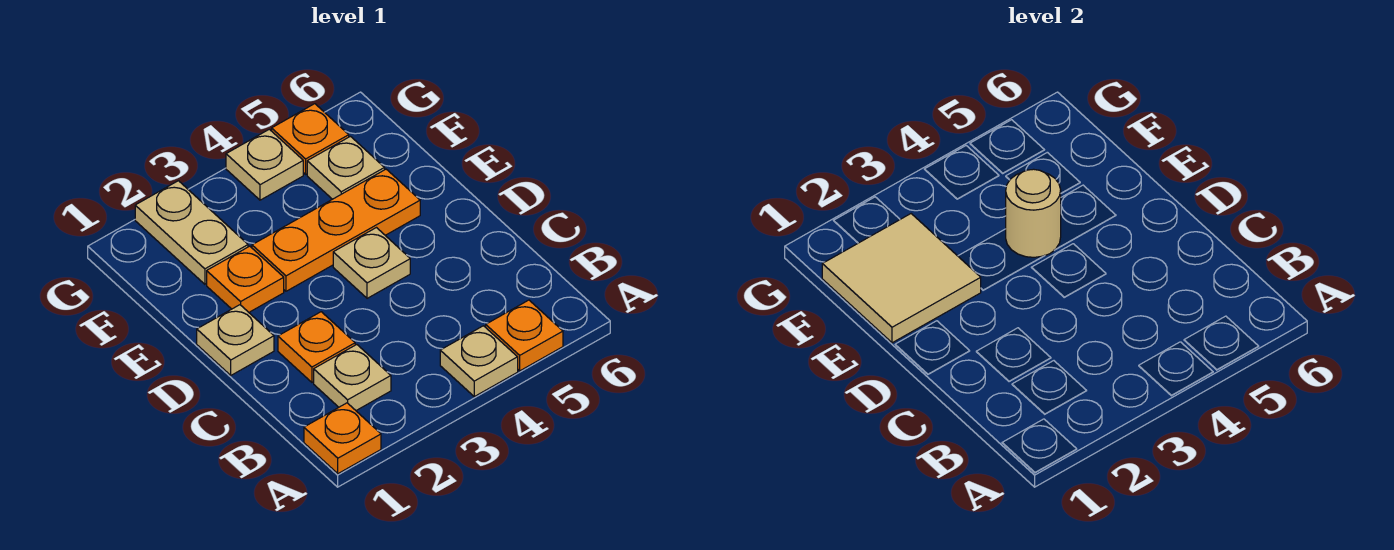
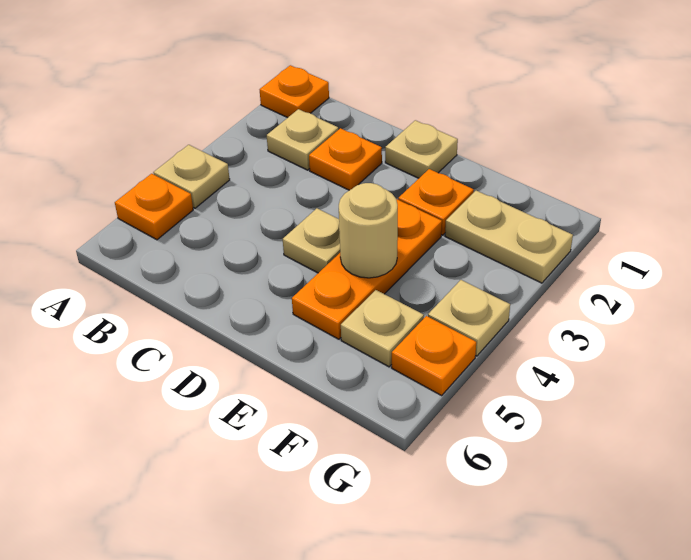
tan tile E1:F2 level 2 -> none

